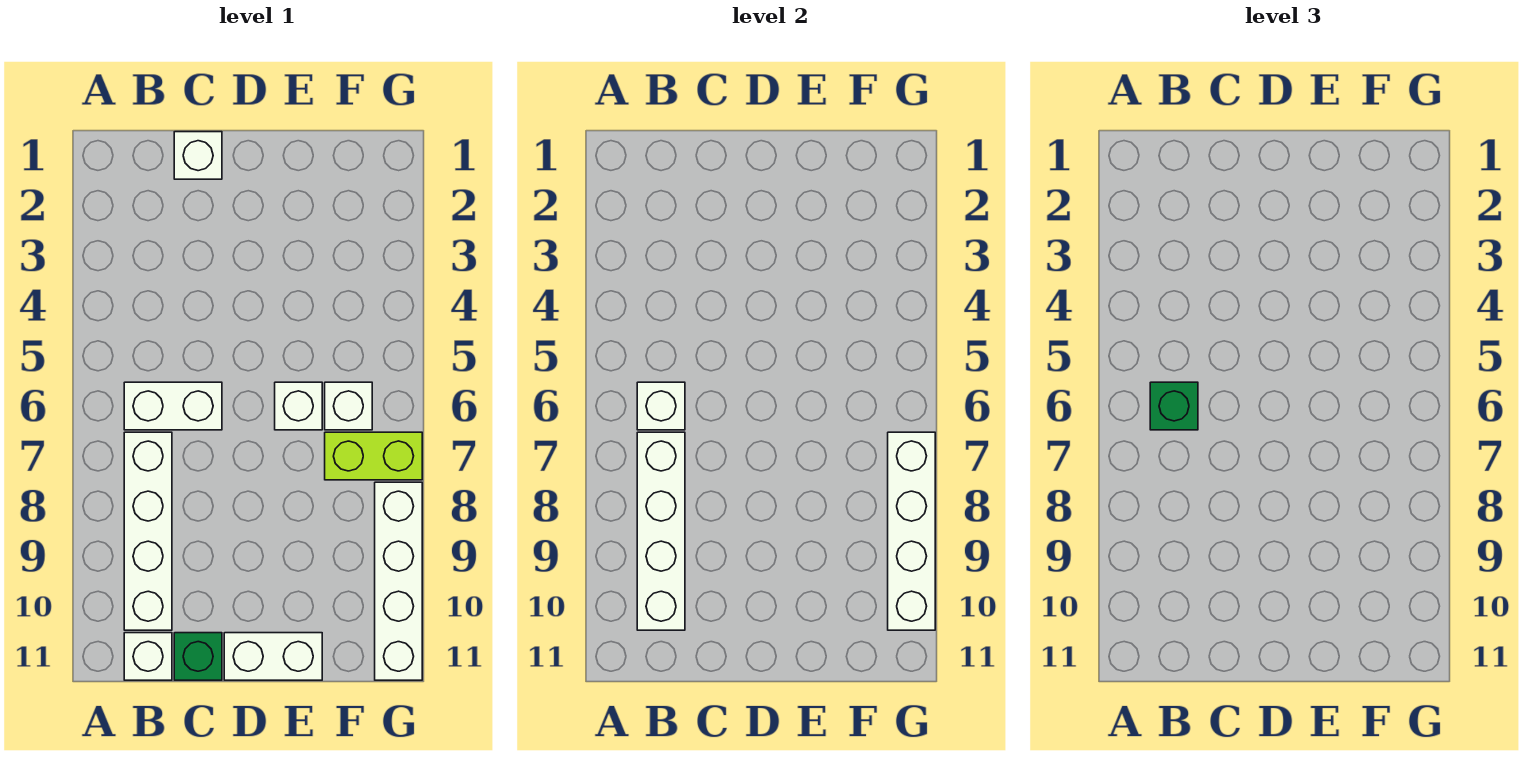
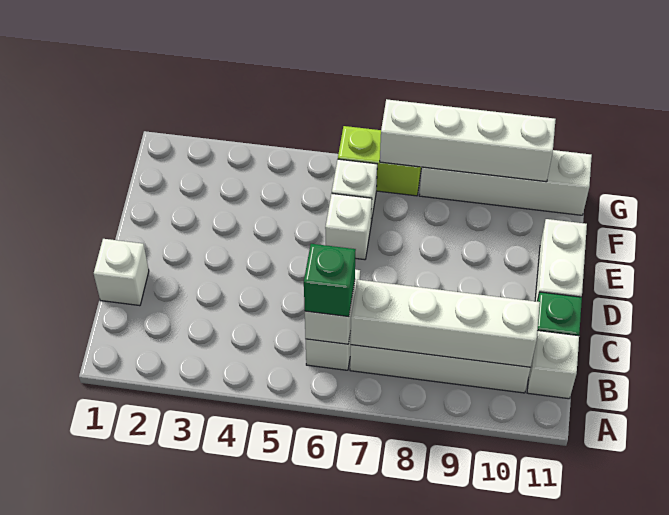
lime brick F7:G7 level 1 -> lime brick G6:G7 level 1

